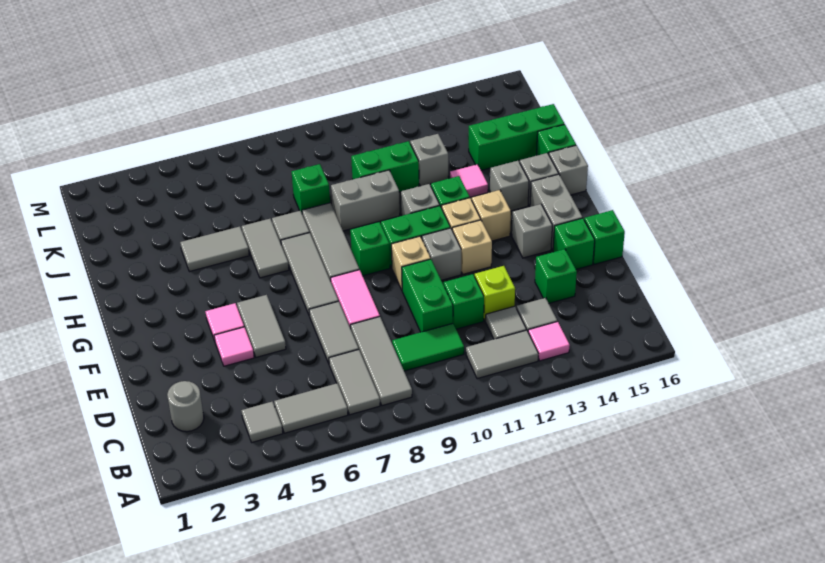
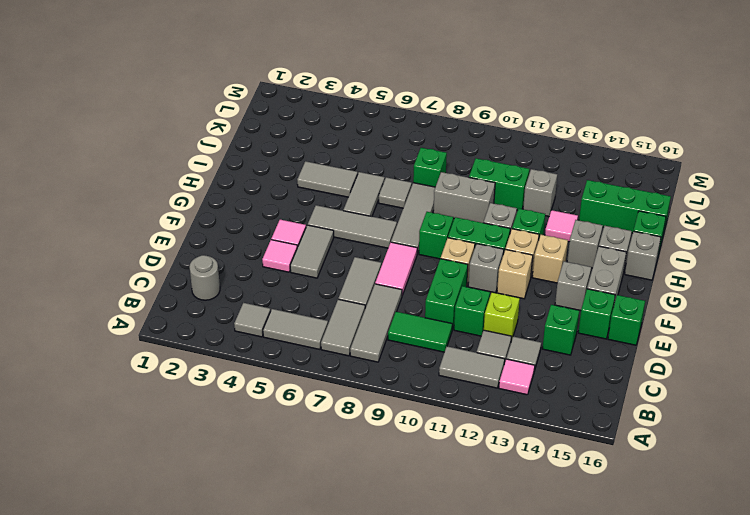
grey tile F7:H7 level 1 -> grey tile G5:G7 level 1

